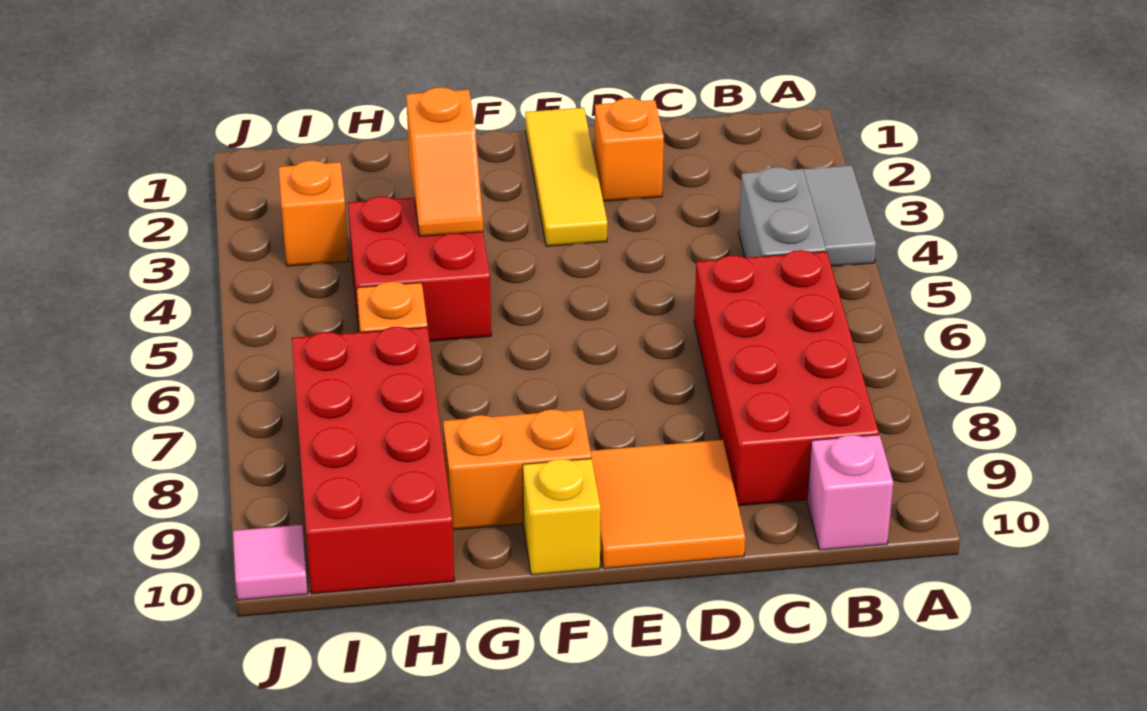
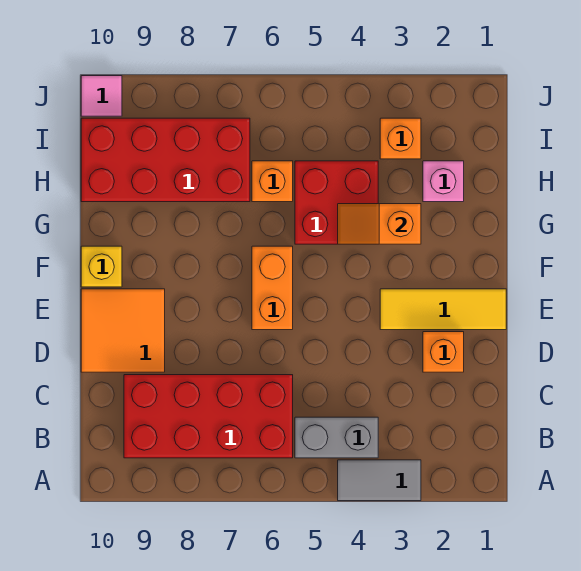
pink brick B10 level 1 -> pink brick H2 level 1
orange brick F9:G9 level 1 -> orange brick E6:F6 level 1

